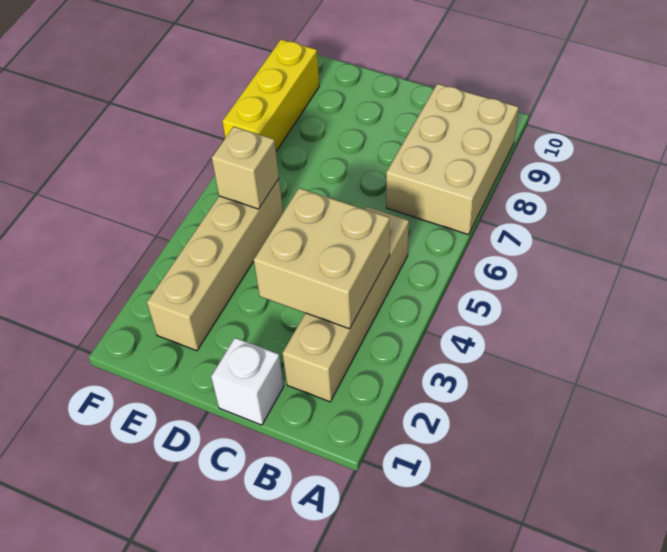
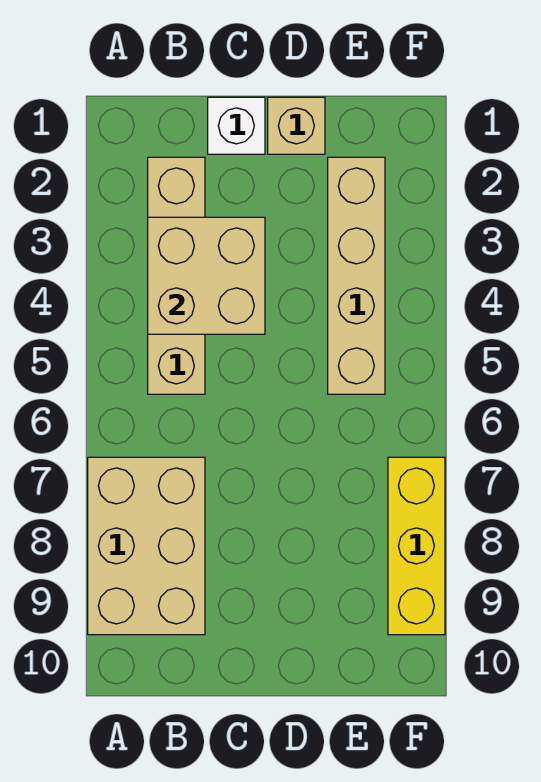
tan brick E5 level 2 -> tan brick D1 level 1

